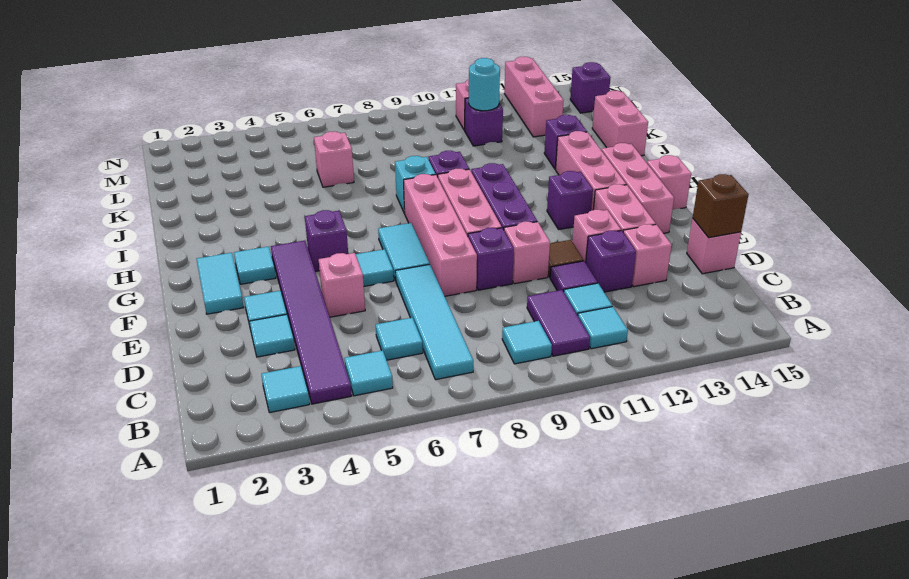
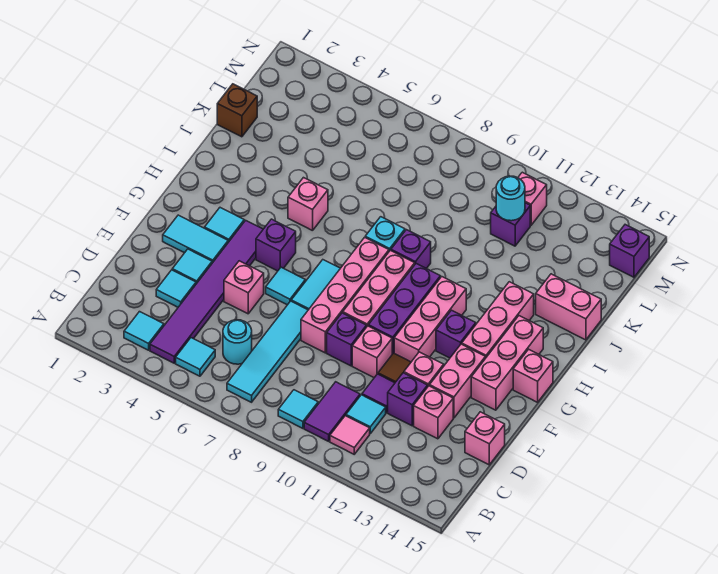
cyan tile B11 level 1 -> pink tile B11 level 1
cyan tile C6 level 1 -> cyan round brick C6 level 1
brown brick D15 level 2 -> brown brick K1 level 1
cyan tile F2:G2 level 1 -> cyan tile F2:F3 level 1
purple brick J13 level 1 -> none
pink brick J15:K15 level 1 -> pink brick J14:J15 level 1
pink brick K6 level 1 -> pink brick I5 level 1
pink brick L13:N13 level 1 -> pink brick F11:H11 level 1

